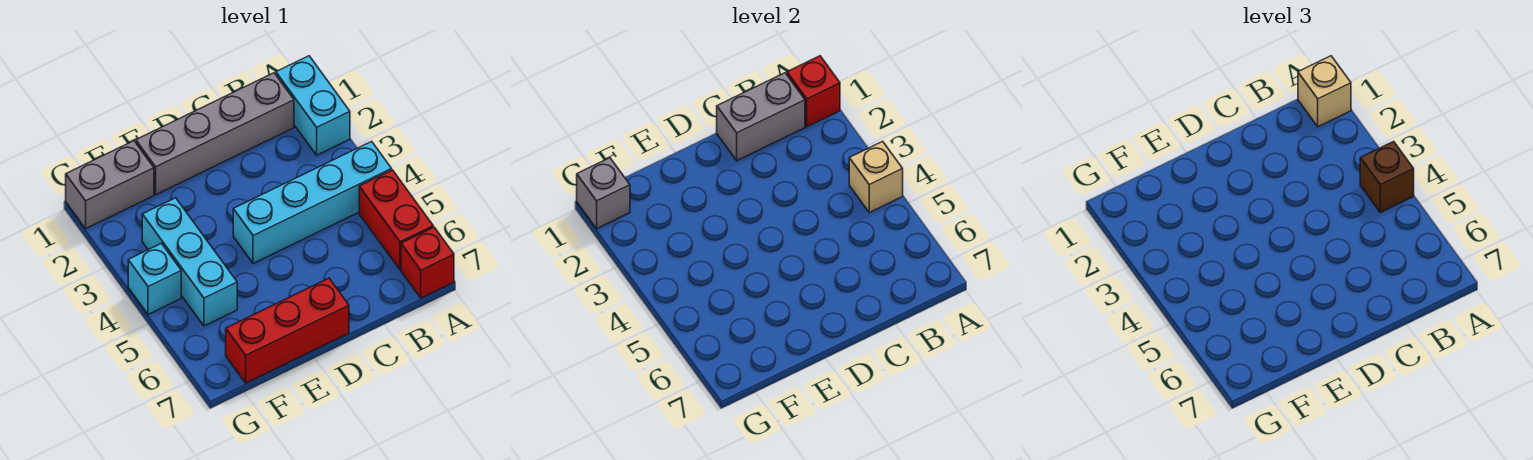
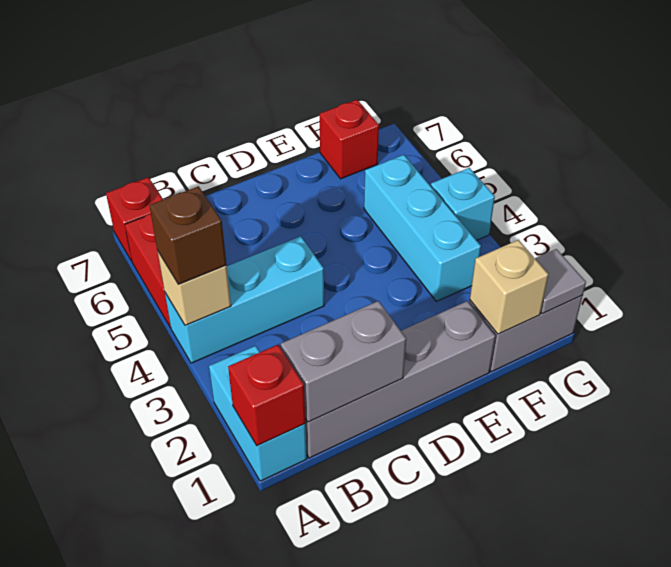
tan brick A1 level 3 -> tan brick F1 level 2
cyan brick A4:D4 level 1 -> cyan brick A4:C4 level 1
red brick D7:F7 level 1 -> red brick F7 level 1
grey brick G1 level 2 -> grey tile G1 level 2

